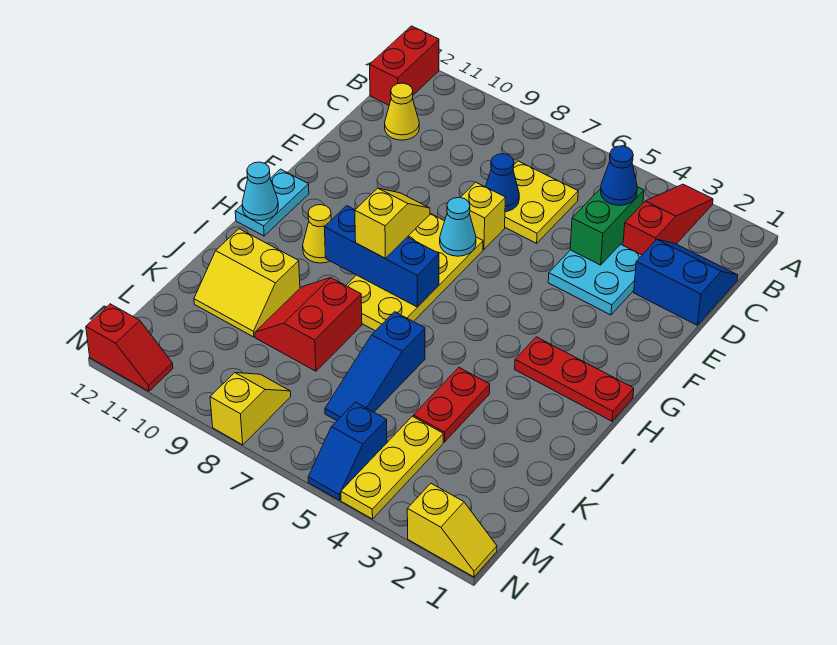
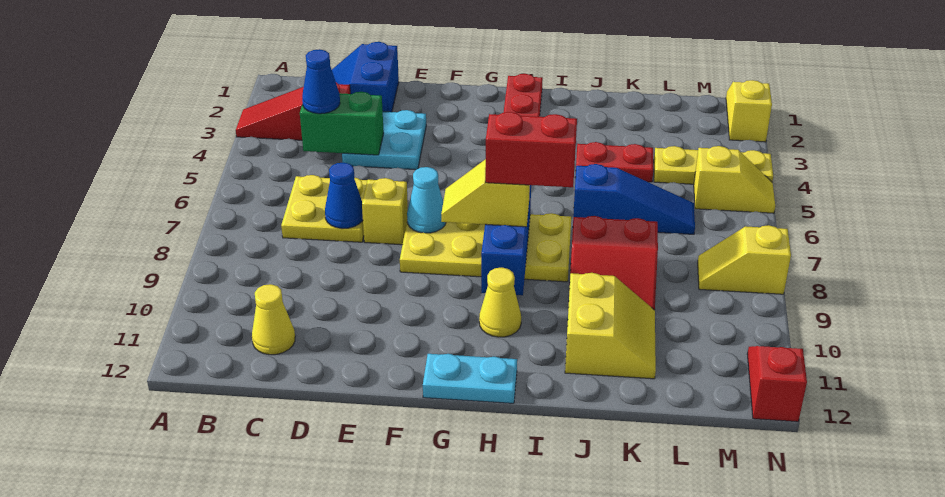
red brick A12:B12 level 1 -> red brick H8:I8 level 4
cyan cone H12 level 2 -> none
blue slope M5:N5 level 1 top M -> yellow slope M5:N5 level 1 top M

